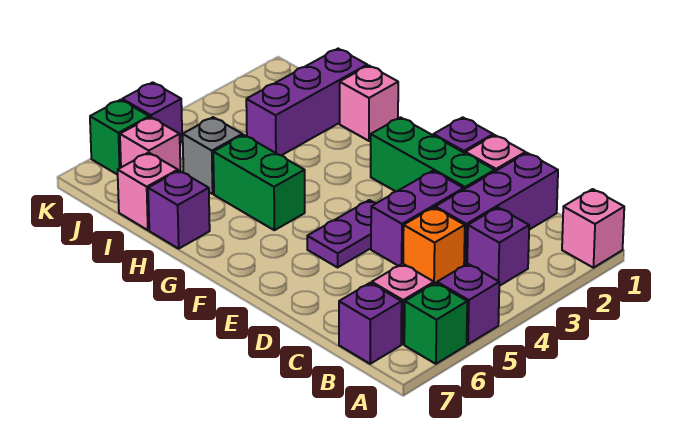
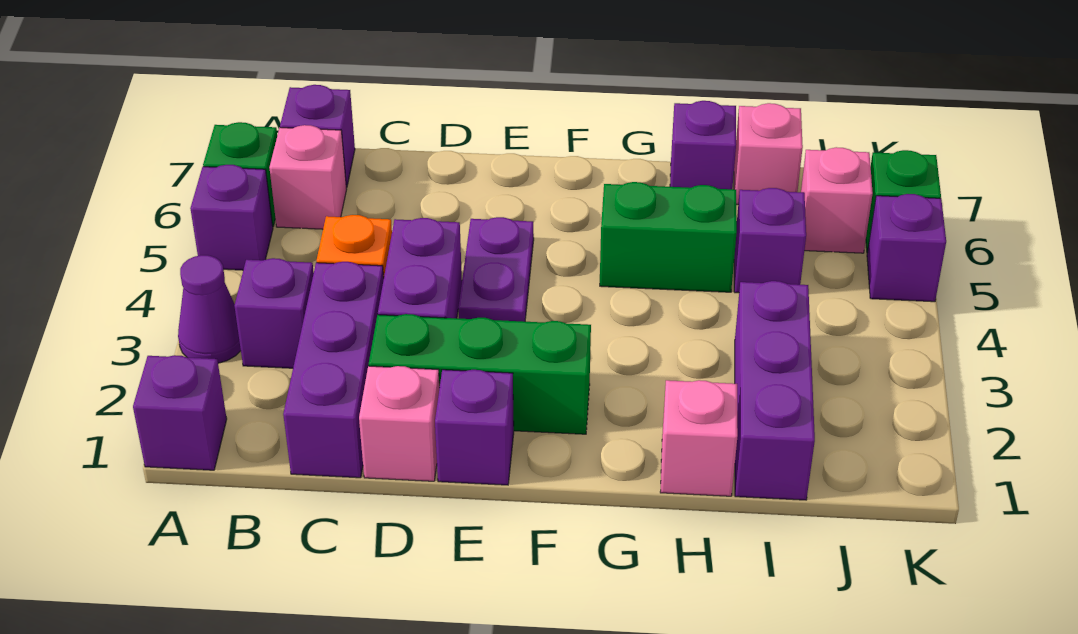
pink brick A1 level 1 -> purple brick A1 level 1
none -> purple cone A3 level 1
grey brick I5 level 1 -> purple brick I5 level 1

